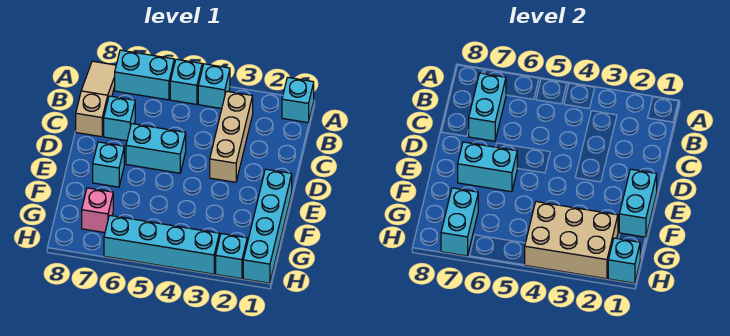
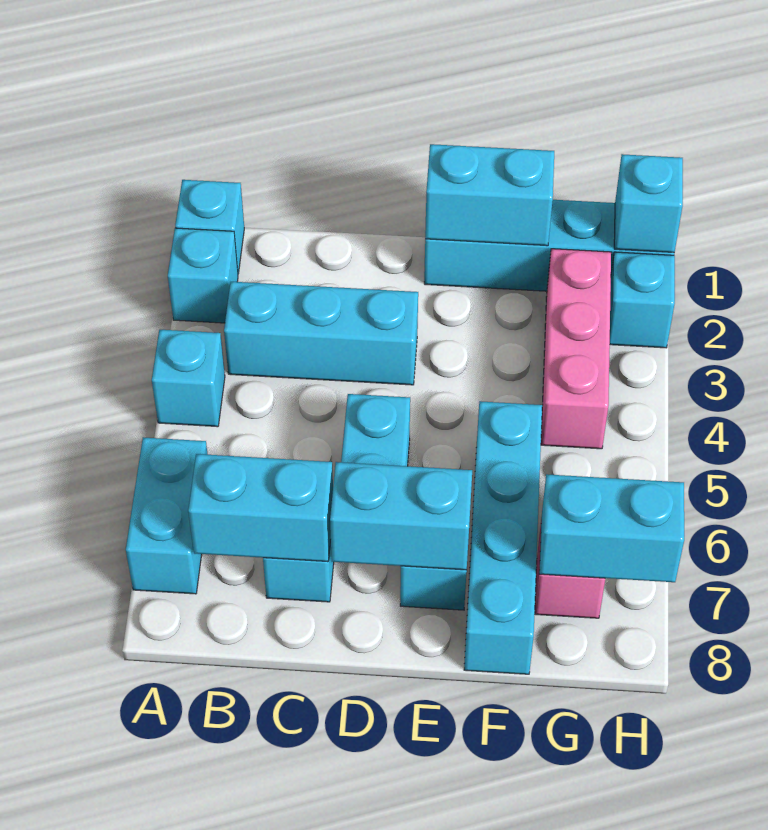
cyan brick A5 level 1 -> cyan brick A2 level 1
tan slope A8:C8 level 1 top C -> none
tan brick B3:D3 level 1 -> cyan brick B3:D3 level 1
cyan brick E6:E7 level 2 -> cyan brick D7:E7 level 2
none -> pink brick G2:G4 level 1
tan brick G2:H4 level 2 -> none
cyan brick H3:H6 level 1 -> cyan brick F5:F8 level 1

